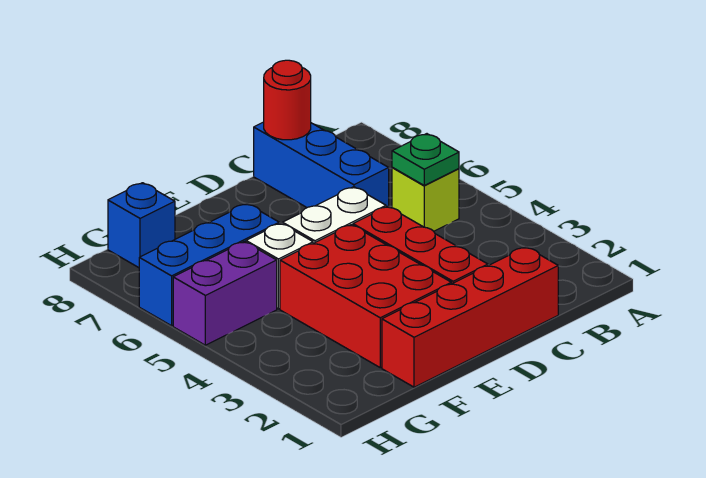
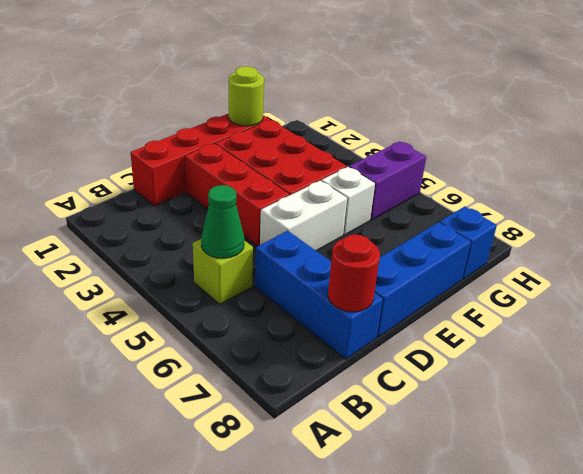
green plate B5 level 2 -> green cone B5 level 2
none -> lime round brick F1 level 2
blue brick F6:H6 level 1 -> blue brick D8:F8 level 1

